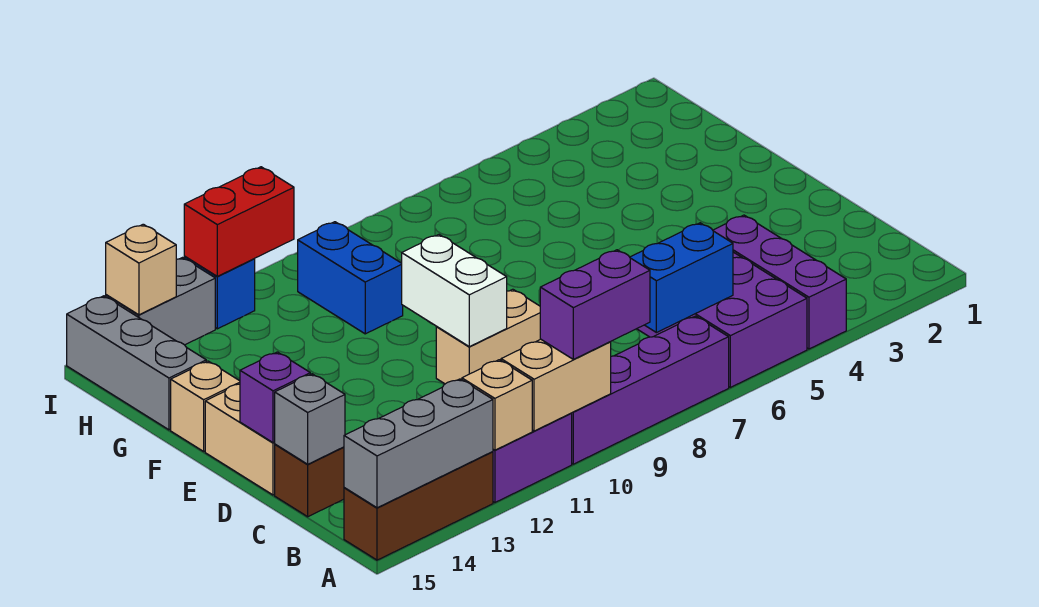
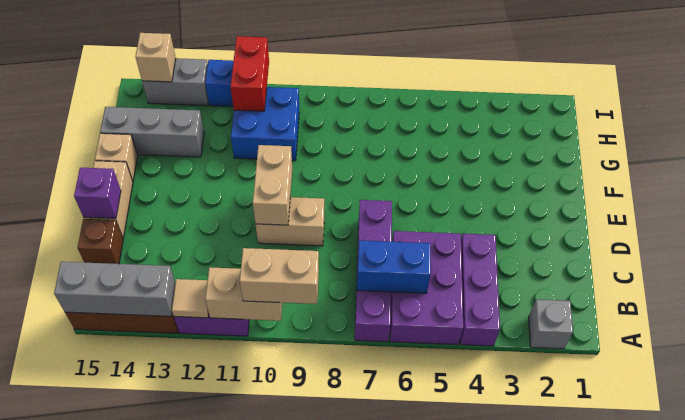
purple brick A7:A10 level 1 -> purple brick A7:D7 level 1
purple brick A9:A10 level 3 -> tan brick A9:A10 level 3
tan brick A12 level 2 -> tan tile A12 level 2
grey brick C15 level 2 -> grey brick A2 level 1
white brick D10:E10 level 2 -> tan brick D10:E10 level 2
blue brick G10:H10 level 1 -> blue brick G10:H11 level 1
grey brick G15:I15 level 1 -> grey brick G13:G15 level 1
red brick I11:I12 level 2 -> red brick H11:I11 level 2

